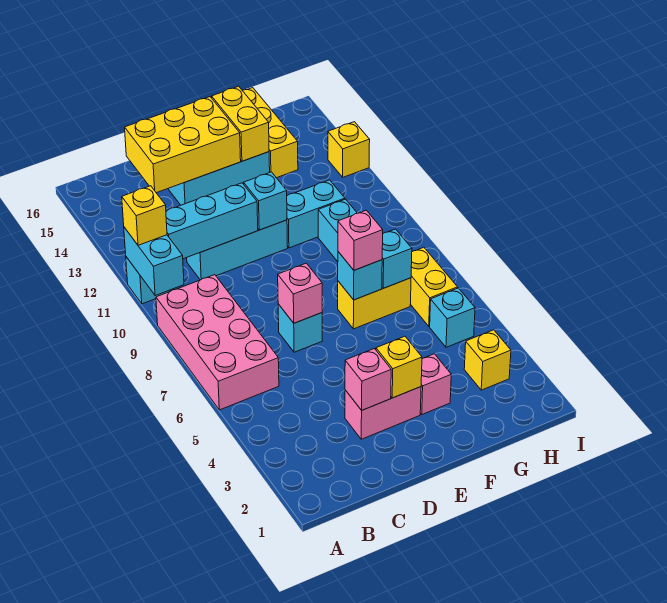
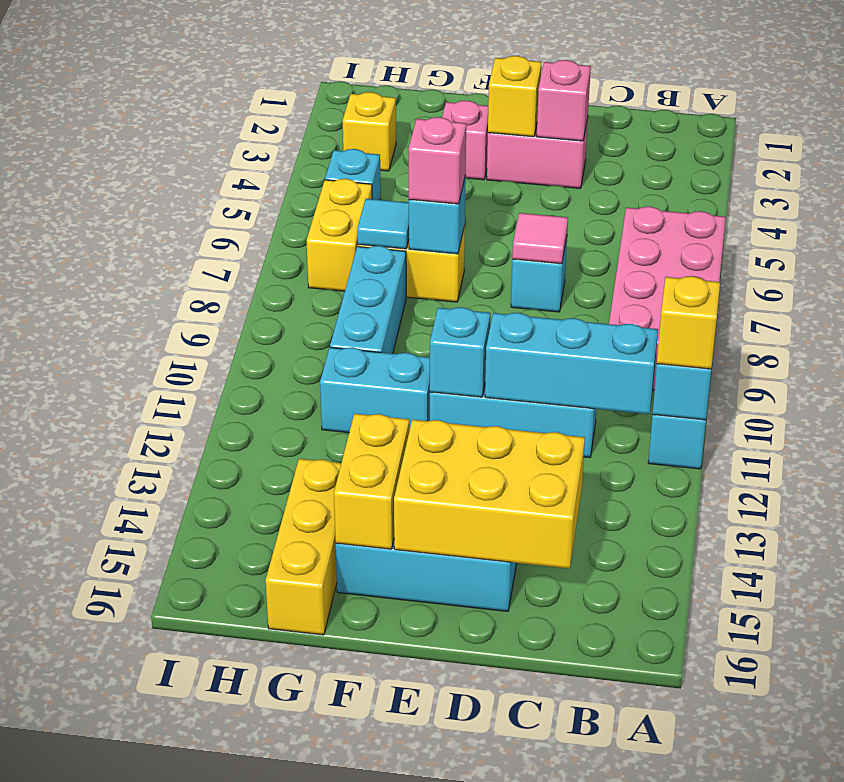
pink brick D7 level 2 -> pink tile D7 level 2
cyan brick G7 level 2 -> cyan tile G7 level 2
yellow brick I13 level 1 -> none

